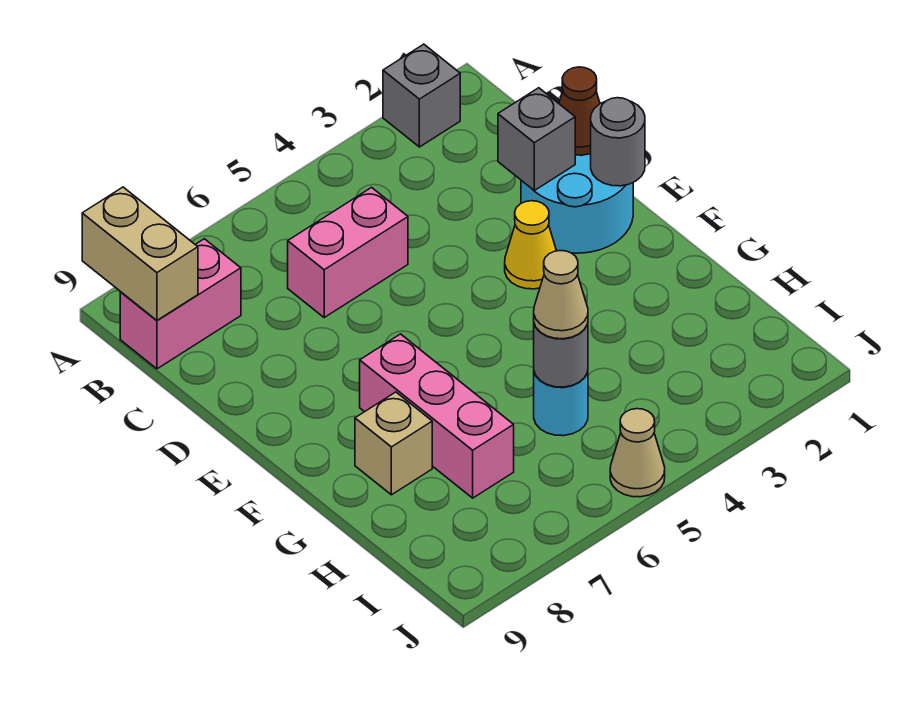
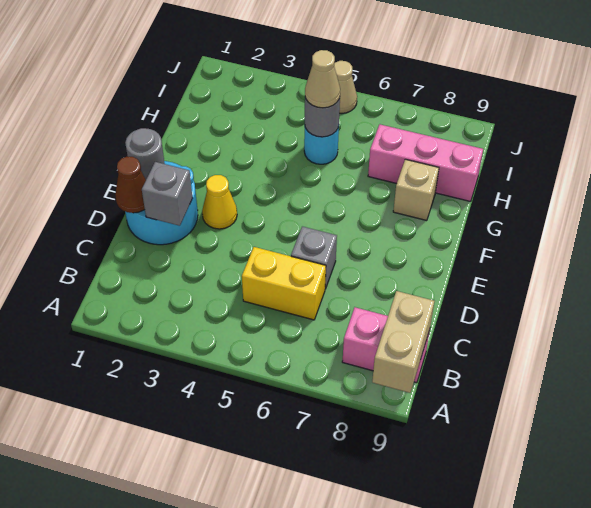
grey brick A2 level 1 -> grey brick D6 level 1
pink brick C5:C6 level 1 -> yellow brick C5:C6 level 1
pink brick F7:H7 level 1 -> pink brick H7:H9 level 1

